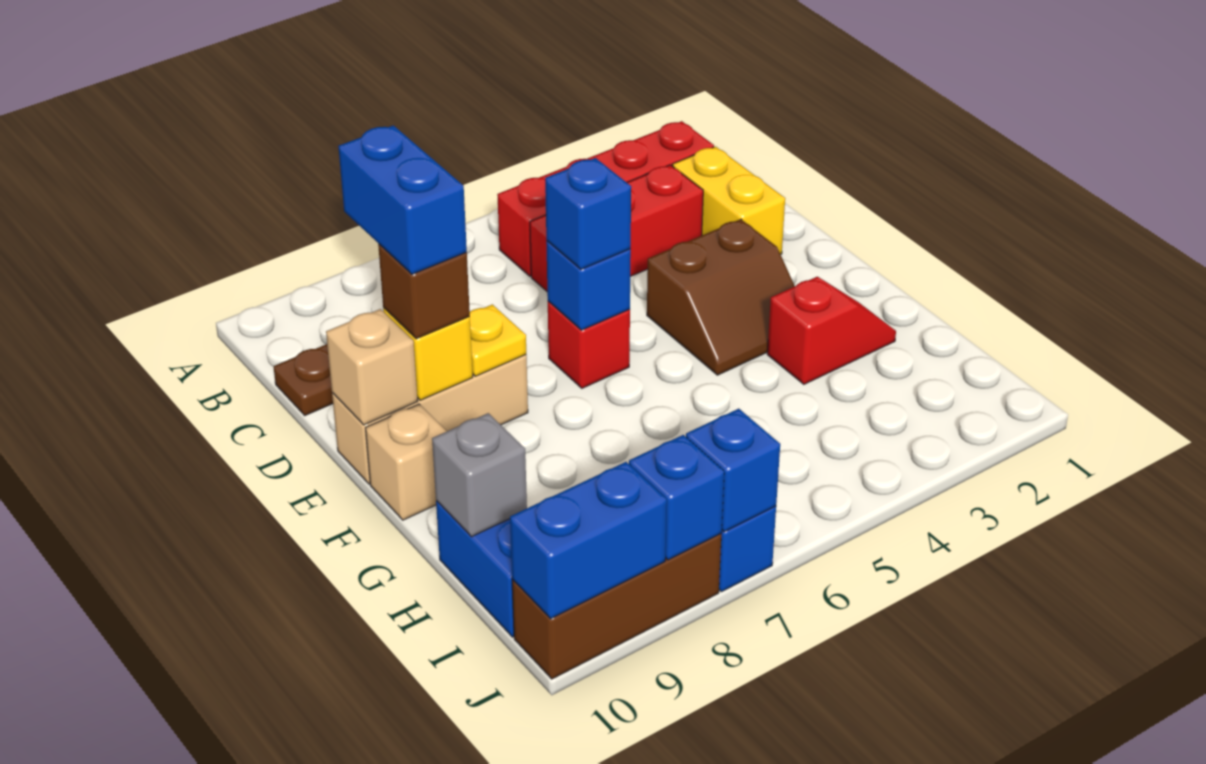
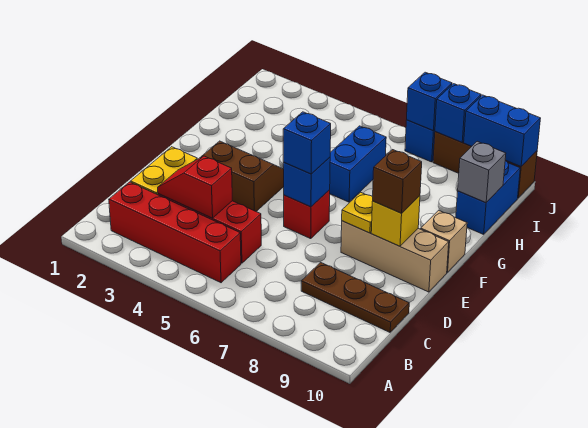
blue brick D9:E9 level 4 -> blue brick G6:H6 level 1
tan brick E10 level 2 -> none
red slope G2:G3 level 1 top 3 -> red slope C3:C4 level 2 top 4

